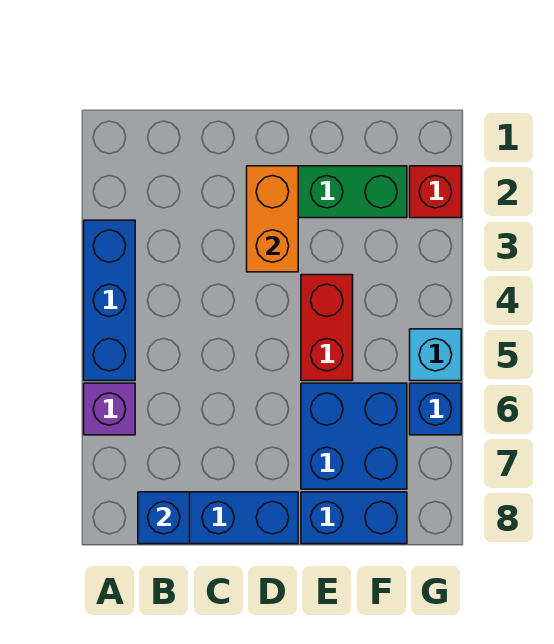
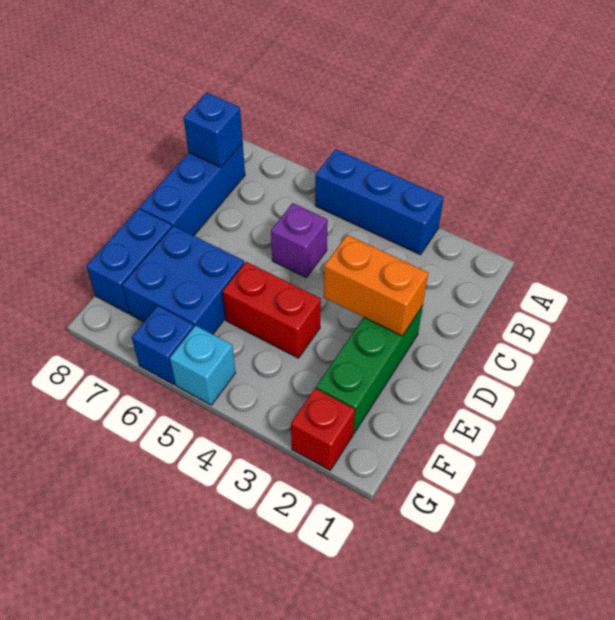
purple brick A6 level 1 -> purple brick C5 level 1

